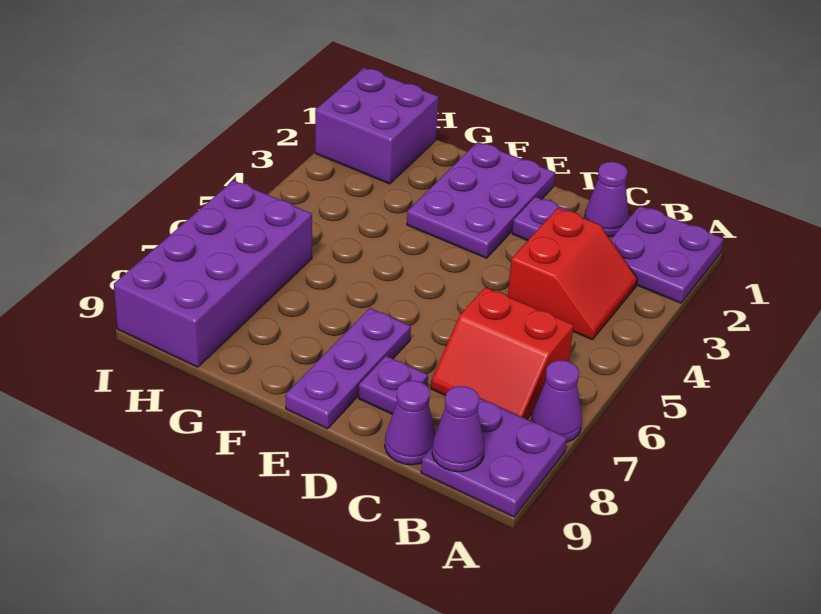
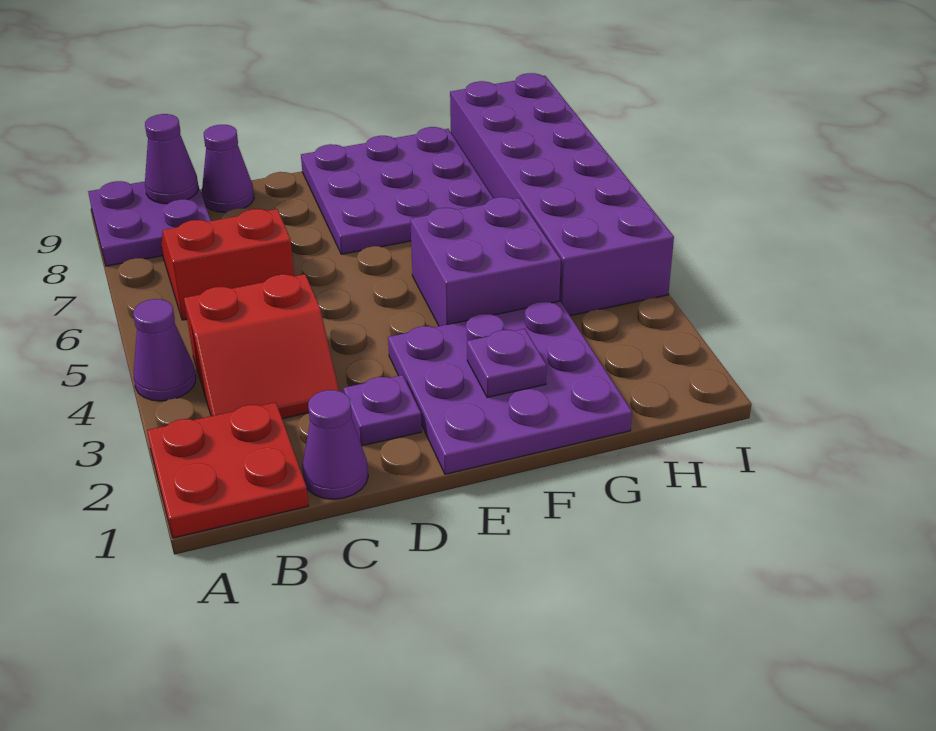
purple plate A1:B2 level 1 -> red plate A1:B2 level 1
purple cone A7 level 1 -> purple cone A4 level 1
red slope B3:C4 level 1 top C -> red slope B3:C4 level 1 top 4
purple plate D8 level 1 -> purple plate F2 level 2
purple plate E1:F3 level 1 -> purple plate E1:G3 level 1
purple plate E7:E9 level 1 -> purple plate E7:G9 level 1
purple brick H1:I2 level 1 -> purple brick F4:G5 level 1
purple brick H6:I9 level 1 -> purple brick H4:I9 level 1

